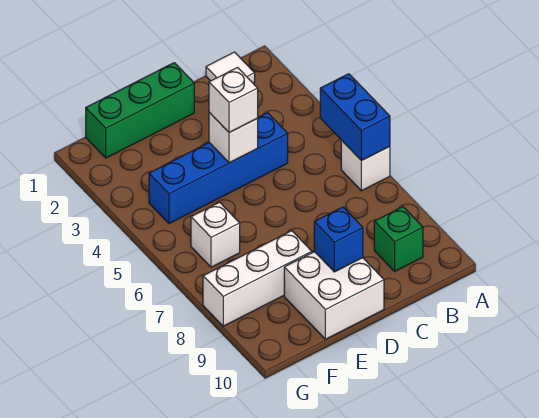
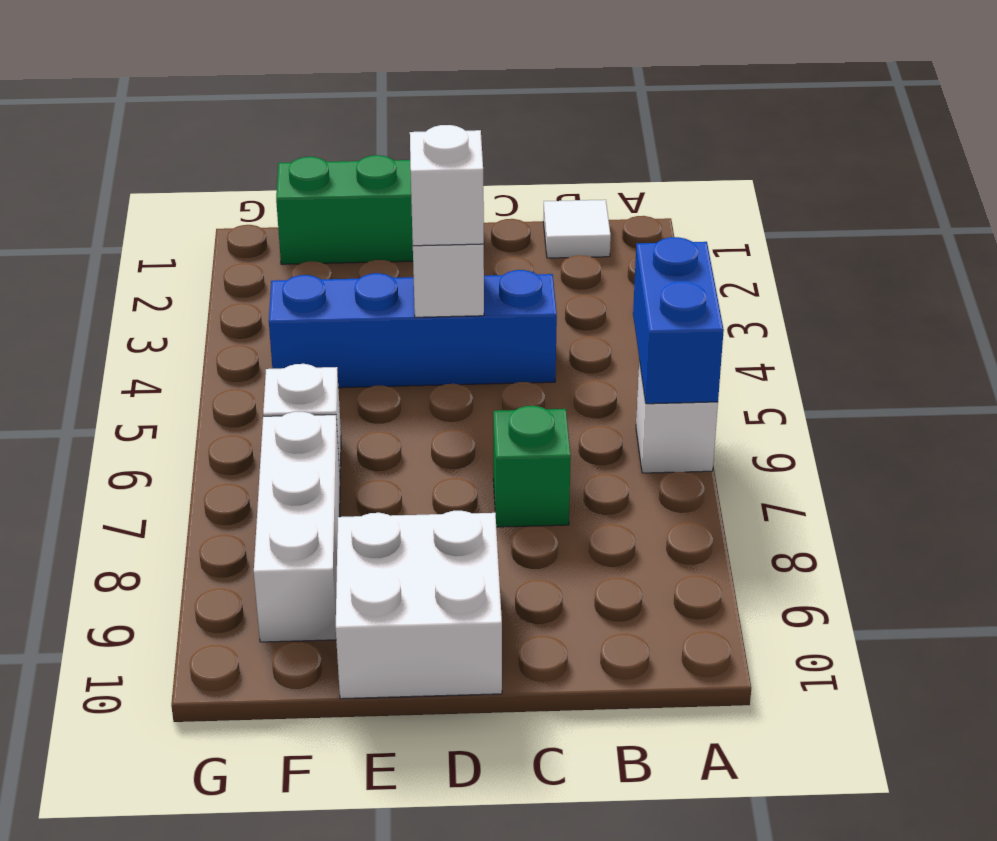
green brick B9 level 1 -> green brick C7 level 1
blue brick D9 level 2 -> none
white brick E8:G8 level 1 -> white brick F7:F9 level 1

